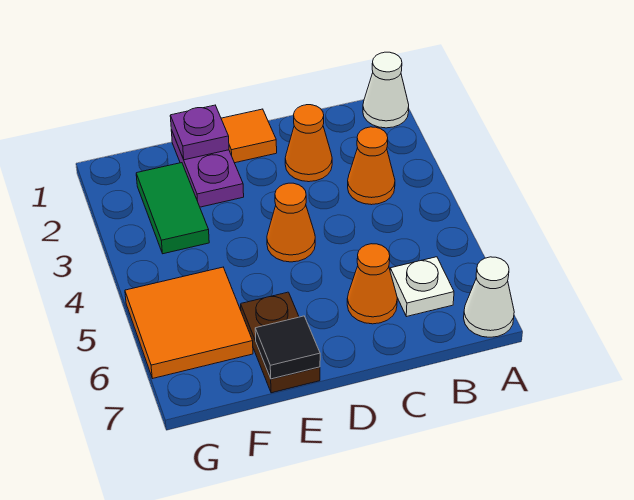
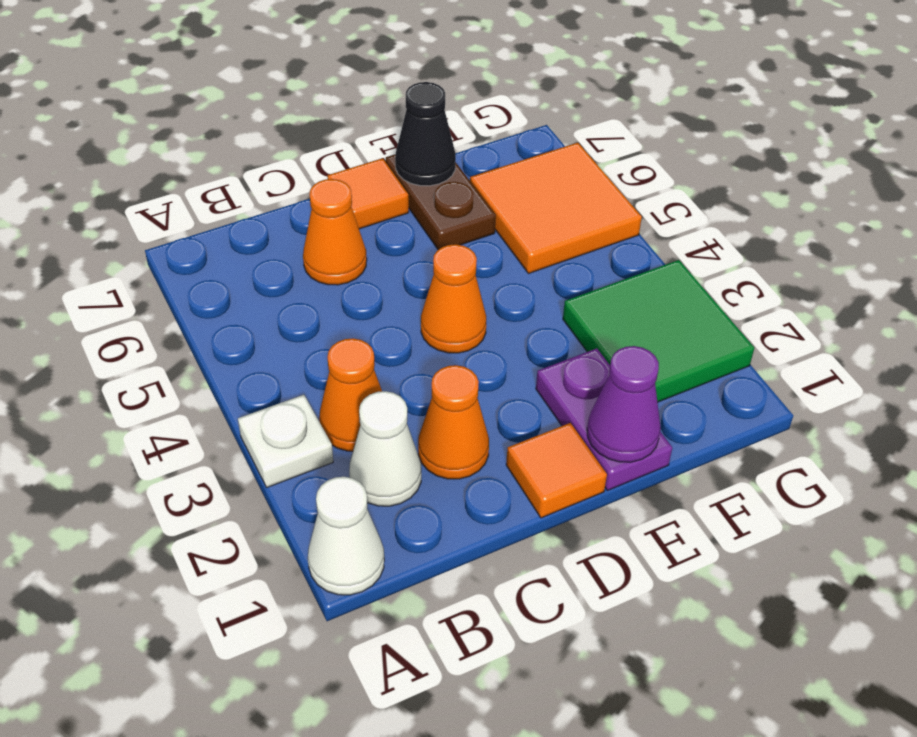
white cone A7 level 1 -> white cone B2 level 1
white plate B6 level 1 -> white plate A3 level 1
none -> orange tile D7 level 1
purple plate E1 level 2 -> purple cone E1 level 2
black tile E7 level 2 -> black cone E7 level 2
green tile F2:F3 level 1 -> green tile F2:G3 level 1

